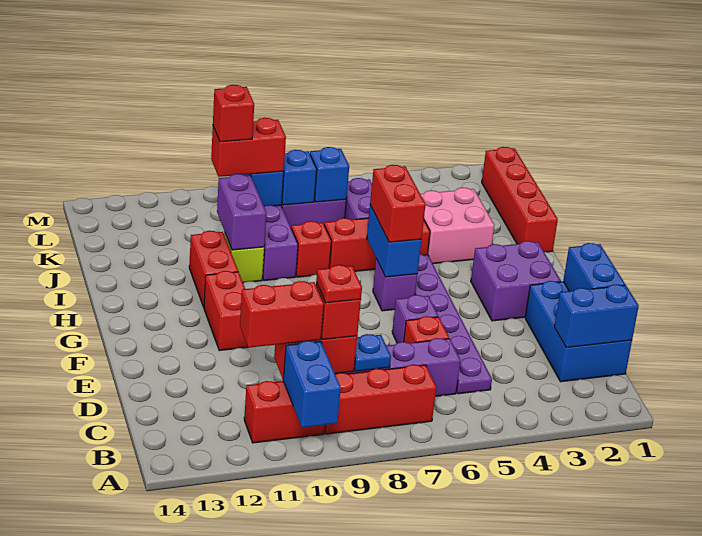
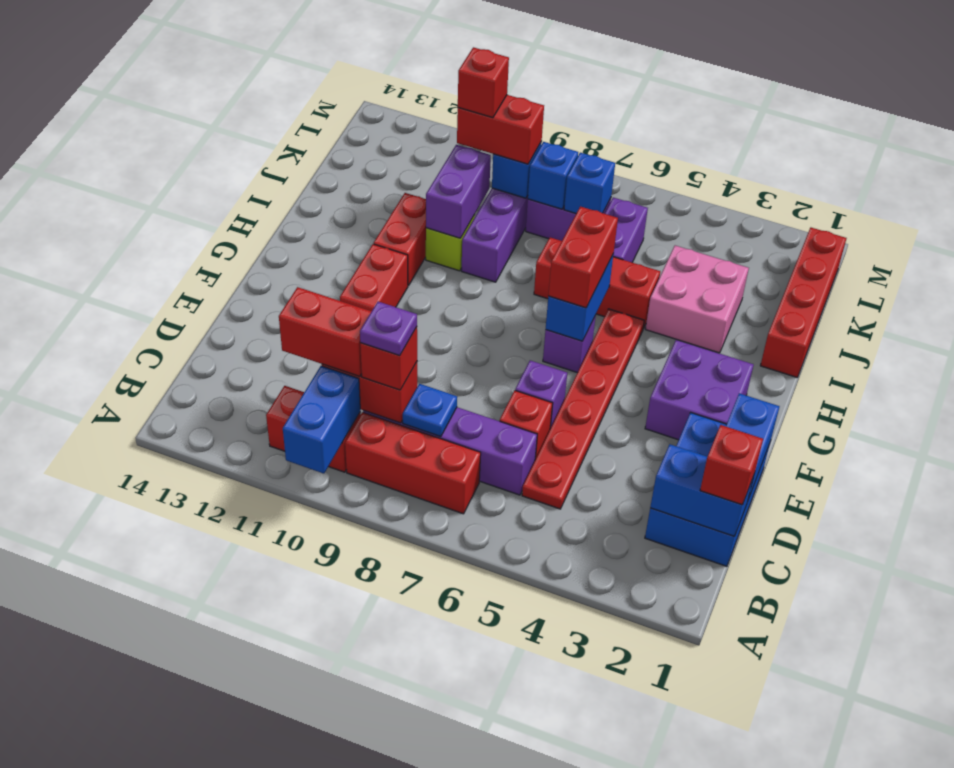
purple plate C5:H5 level 1 -> red plate C5:H5 level 1
red plate C9 level 4 -> purple plate C9 level 4
red brick I8 level 1 -> red brick C1 level 3

